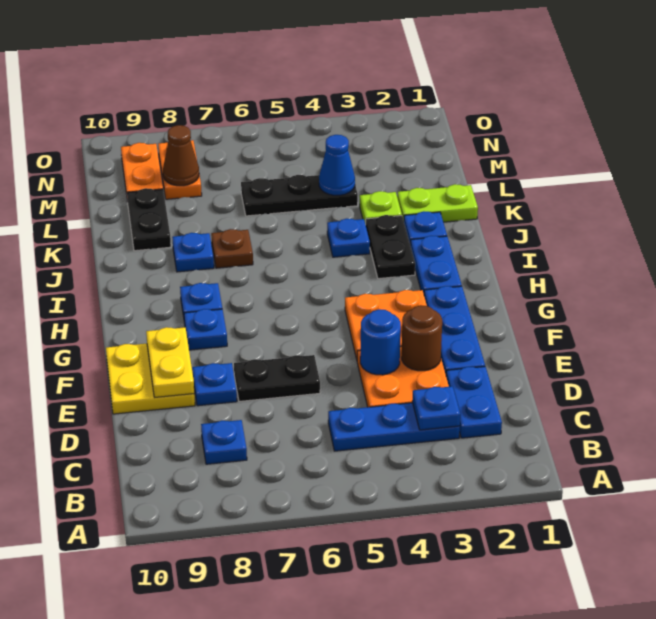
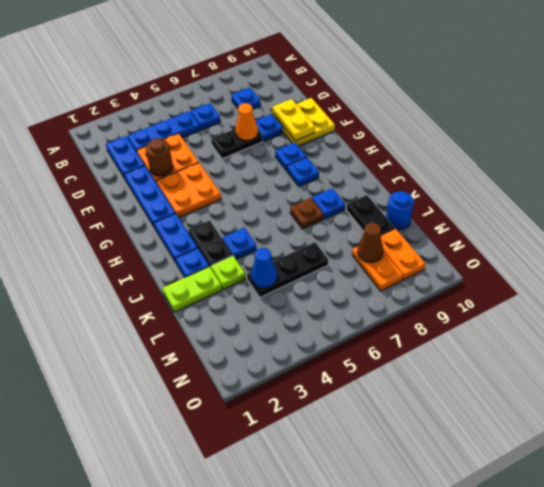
blue plate C3 level 2 -> blue plate C6 level 1
blue round brick E4 level 2 -> blue round brick L10 level 1
none -> orange cone E7 level 2

